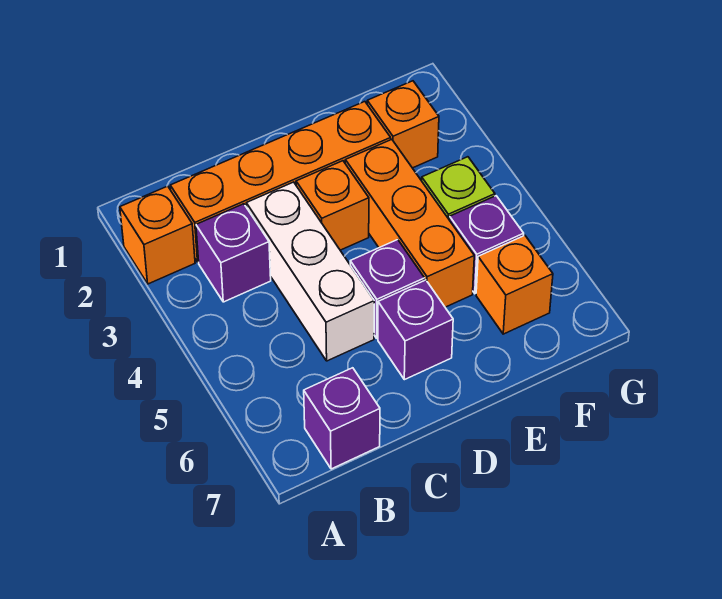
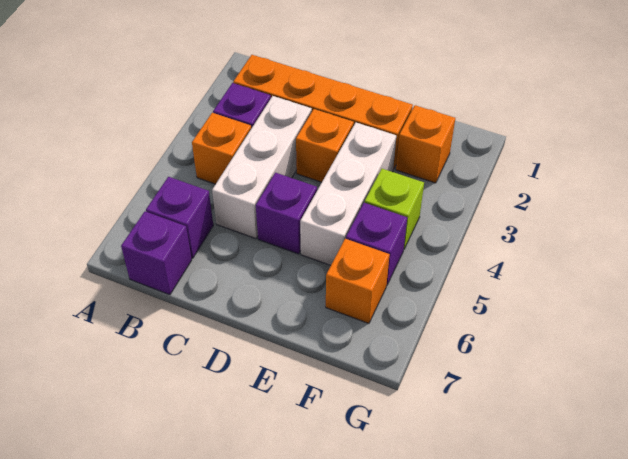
orange brick A2 level 1 -> orange brick B4 level 1
purple brick D6 level 1 -> purple brick B6 level 1
orange brick E3:E5 level 1 -> white brick E3:E5 level 1

